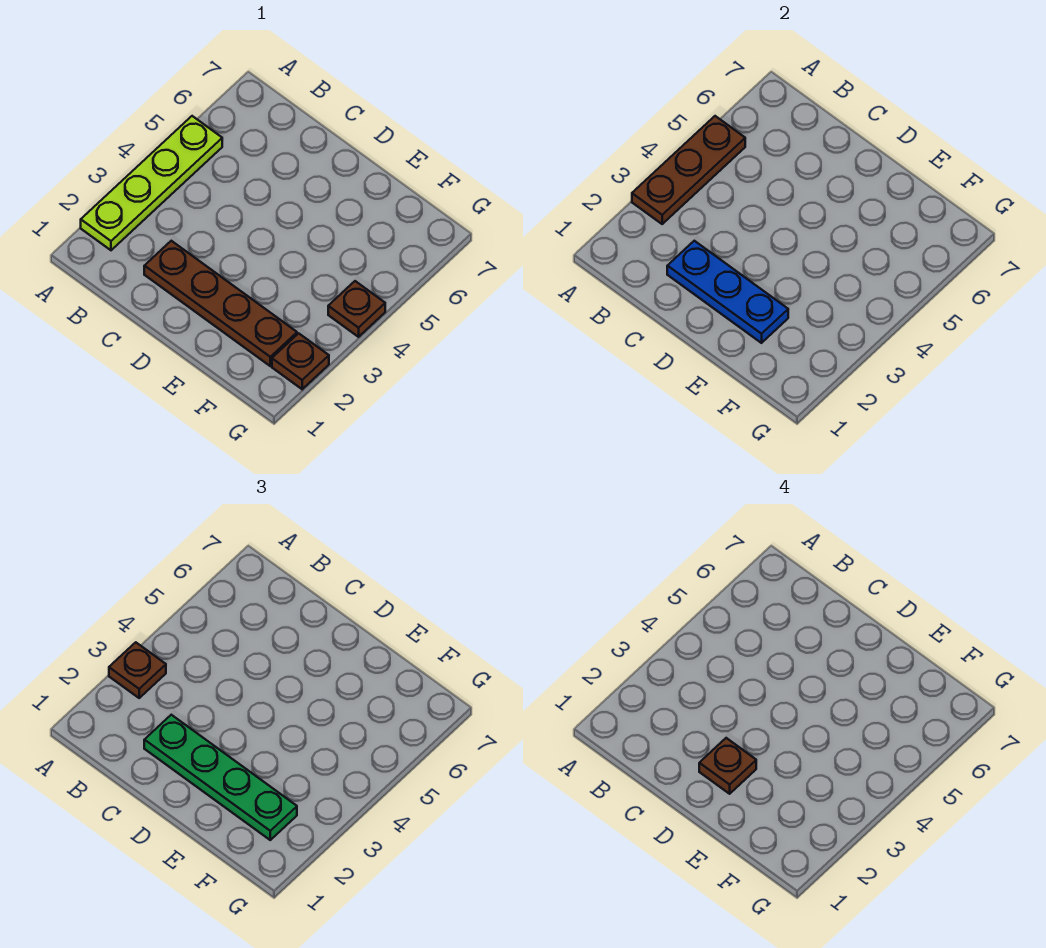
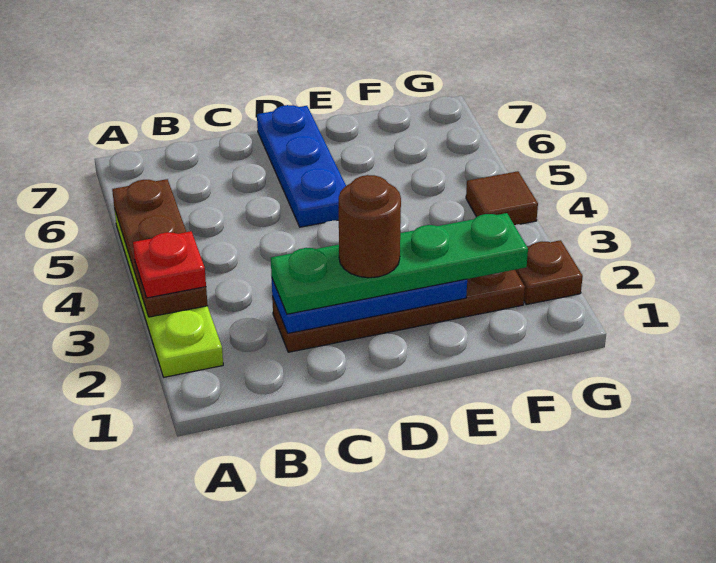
brown plate A3 level 3 -> red plate A3 level 3
brown plate D2 level 4 -> brown round brick D2 level 4
none -> blue plate D5:D7 level 1
brown plate G4 level 1 -> brown tile G4 level 1

